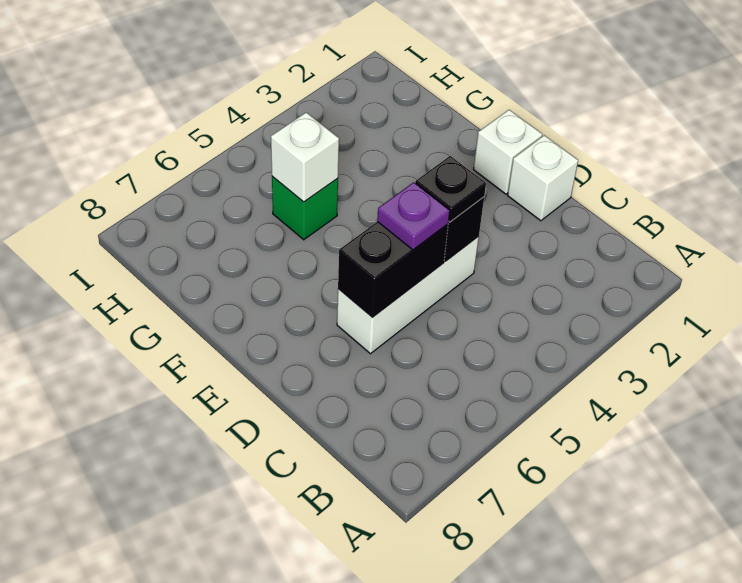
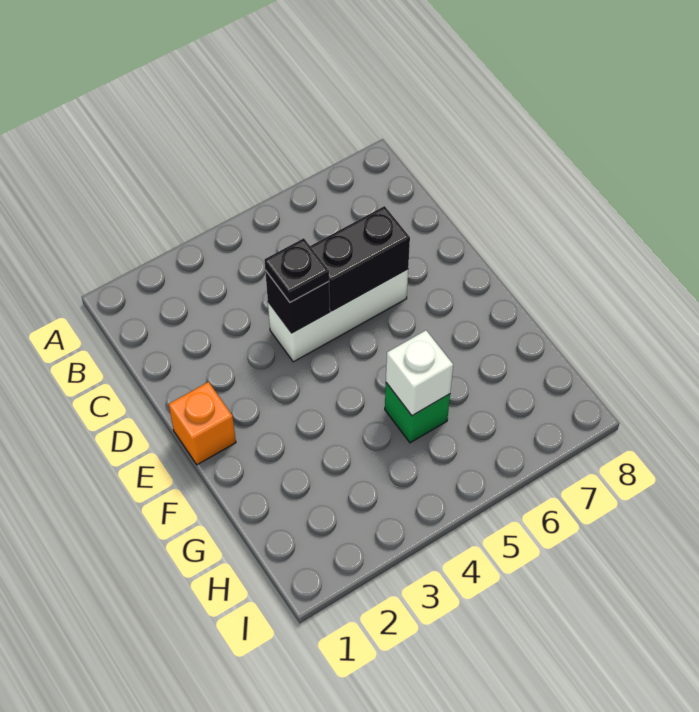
white brick D1 level 1 -> none
purple plate D5 level 3 -> none
white brick E1 level 1 -> orange brick E1 level 1

